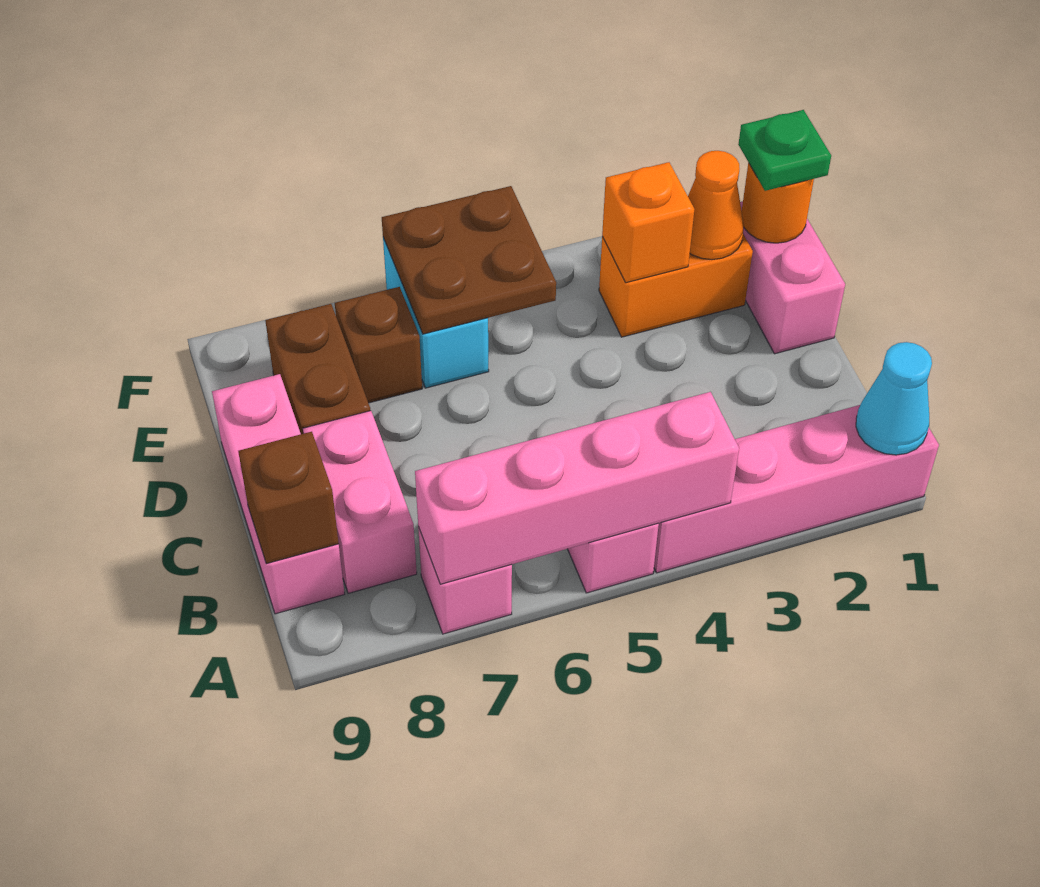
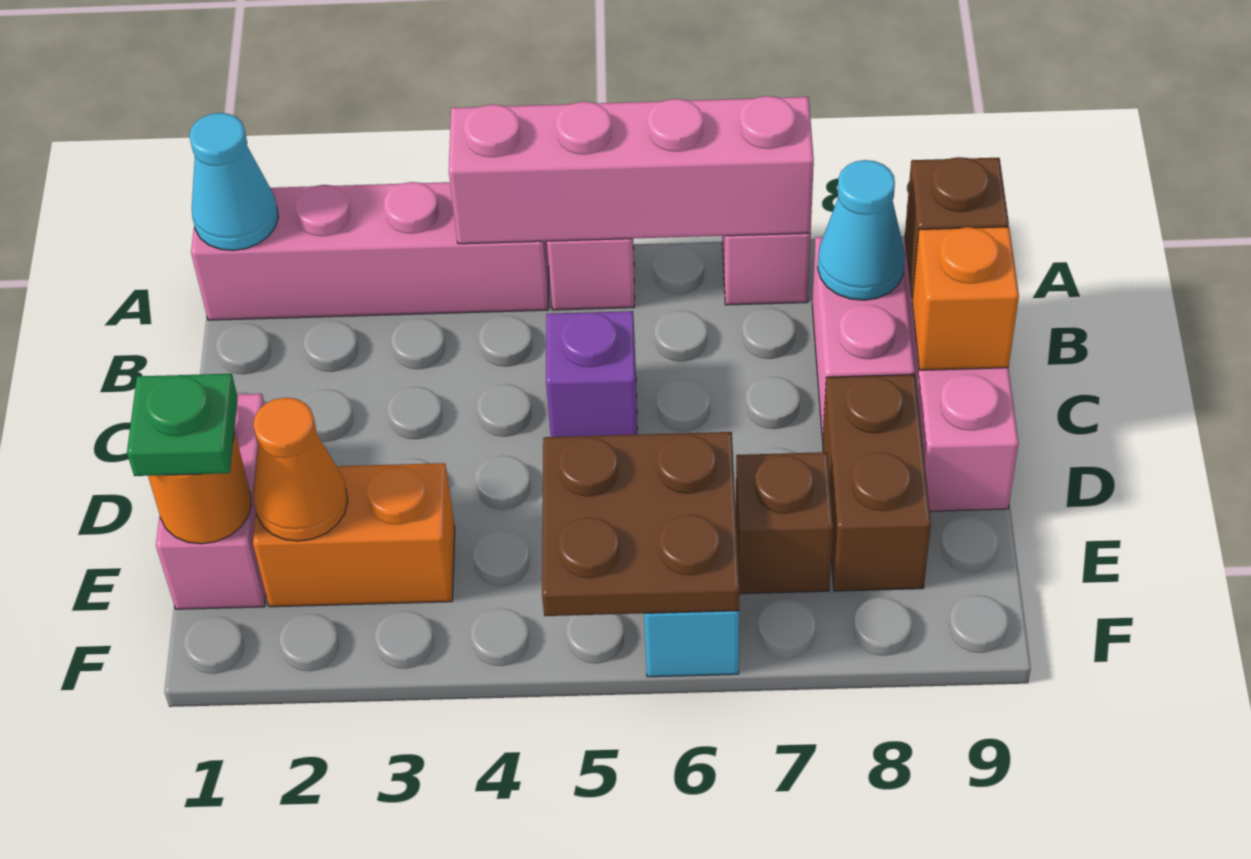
none -> cyan cone B8 level 2
none -> purple brick C5 level 1
orange brick E3 level 2 -> orange brick C9 level 2

